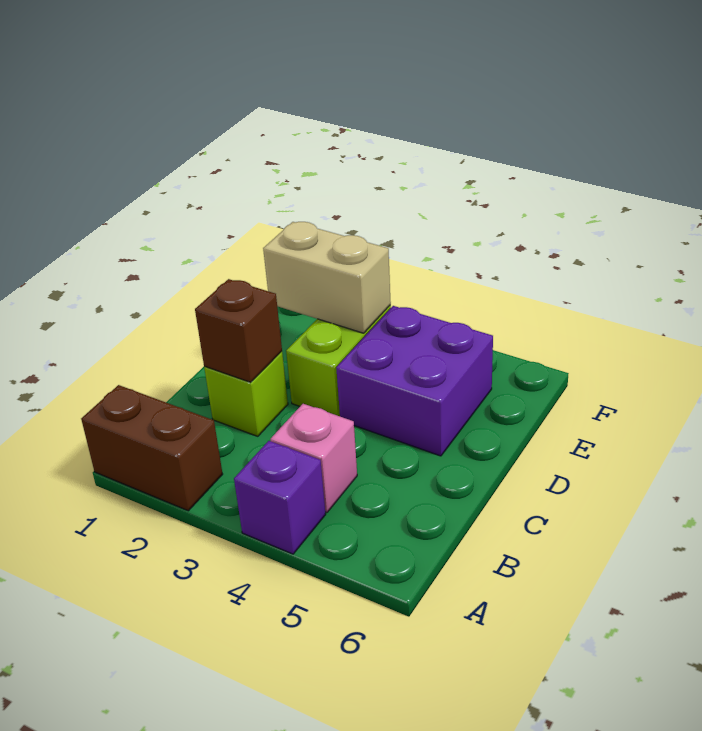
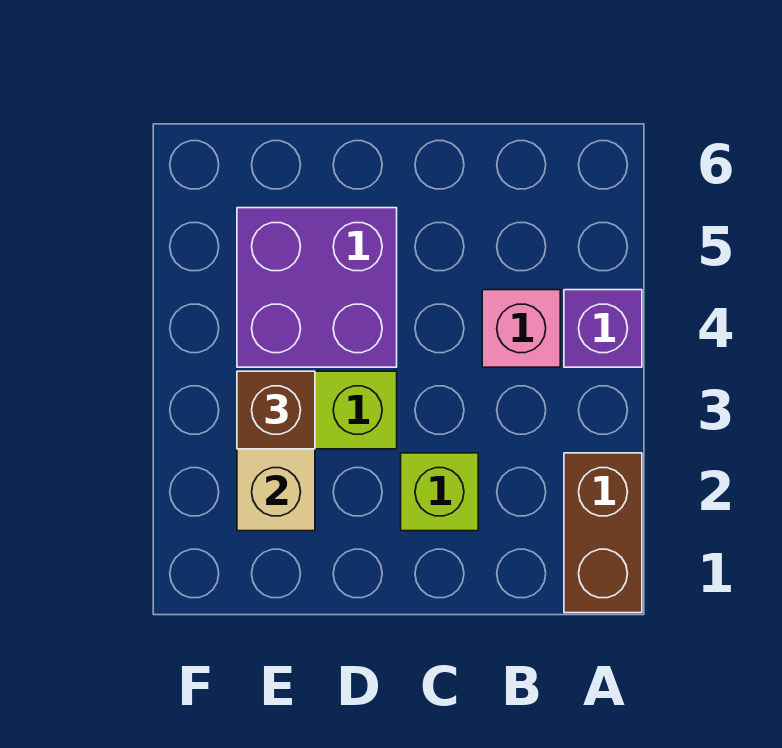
brown brick C2 level 2 -> brown brick E3 level 3

